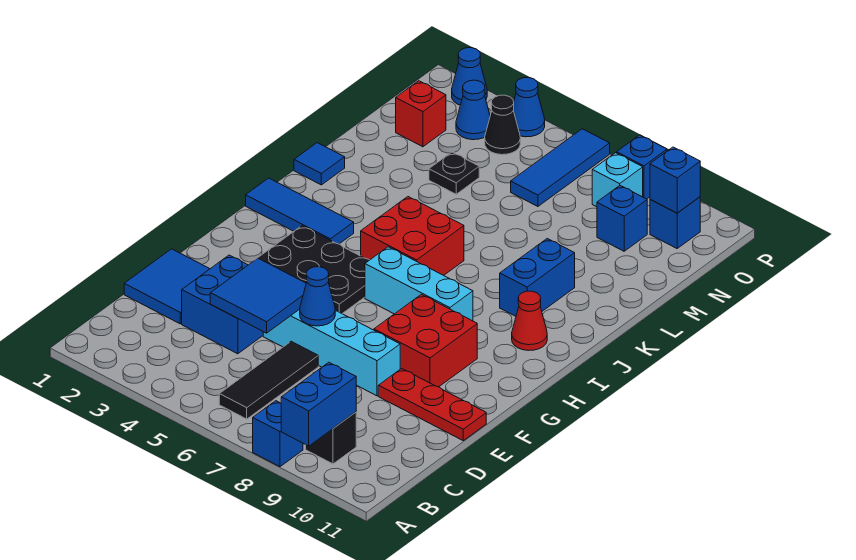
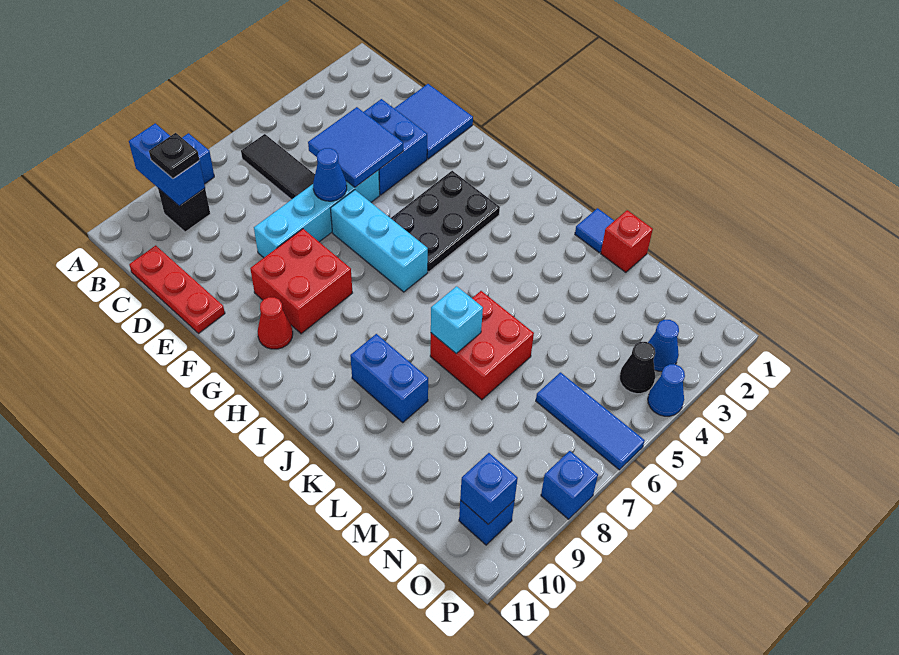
red plate E9:E11 level 1 -> red plate C11:E11 level 1
cyan brick H6:H8 level 1 -> cyan brick F6:H6 level 1
blue tile I1:I3 level 1 -> none
red brick I5:J6 level 1 -> red brick K6:L7 level 1
red cone I10 level 1 -> red cone G10 level 1
black plate M4 level 1 -> black plate B9 level 3
red brick N2 level 1 -> red brick L1 level 1
blue brick N9 level 1 -> none
cyan brick O8 level 1 -> cyan brick K7 level 2
blue cone P2 level 1 -> none

